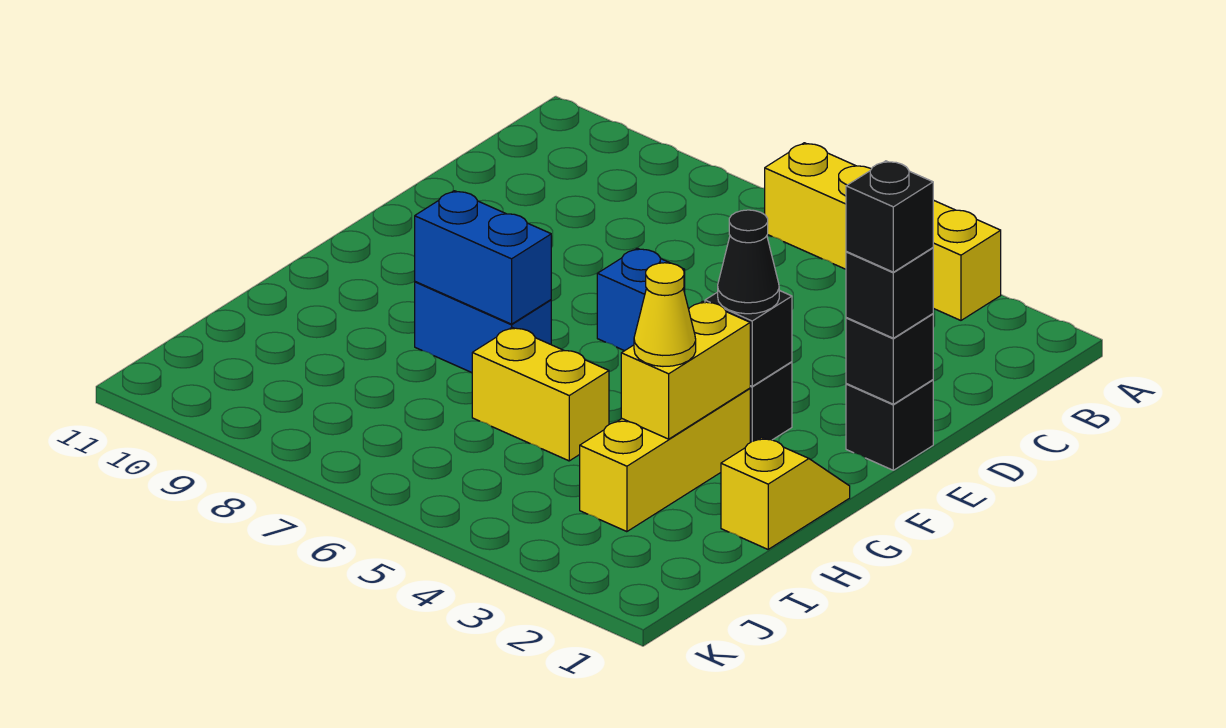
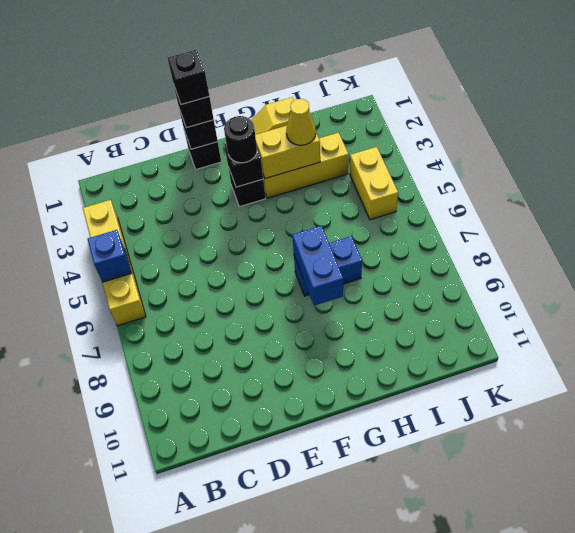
blue brick E6 level 1 -> blue brick A5 level 2
black cone F3 level 3 -> black round brick F3 level 3
blue brick G7:G8 level 1 -> blue brick G7:H7 level 1
yellow brick H5:H6 level 1 -> yellow brick J4:J5 level 1

